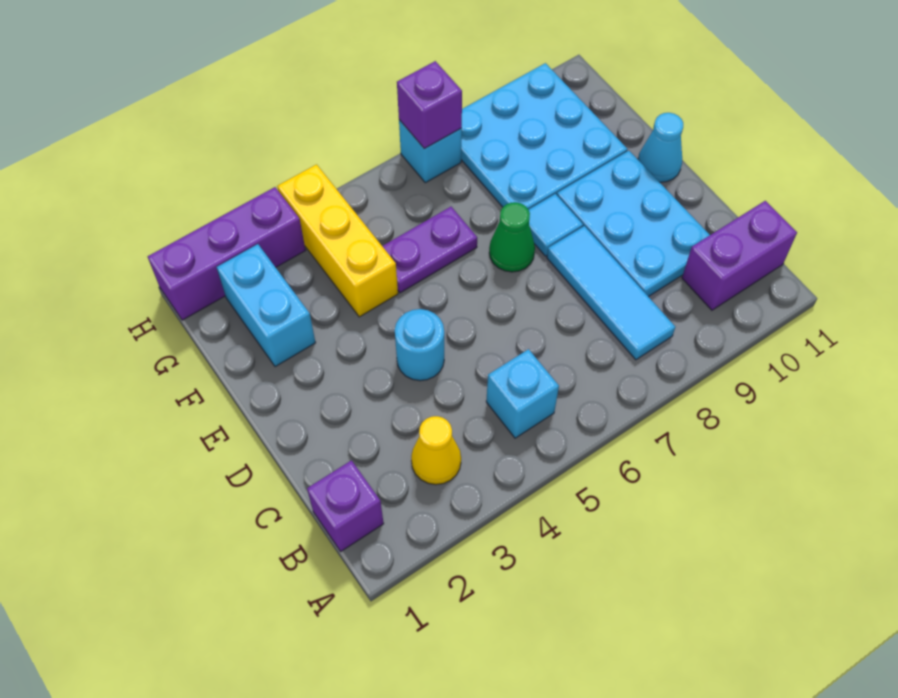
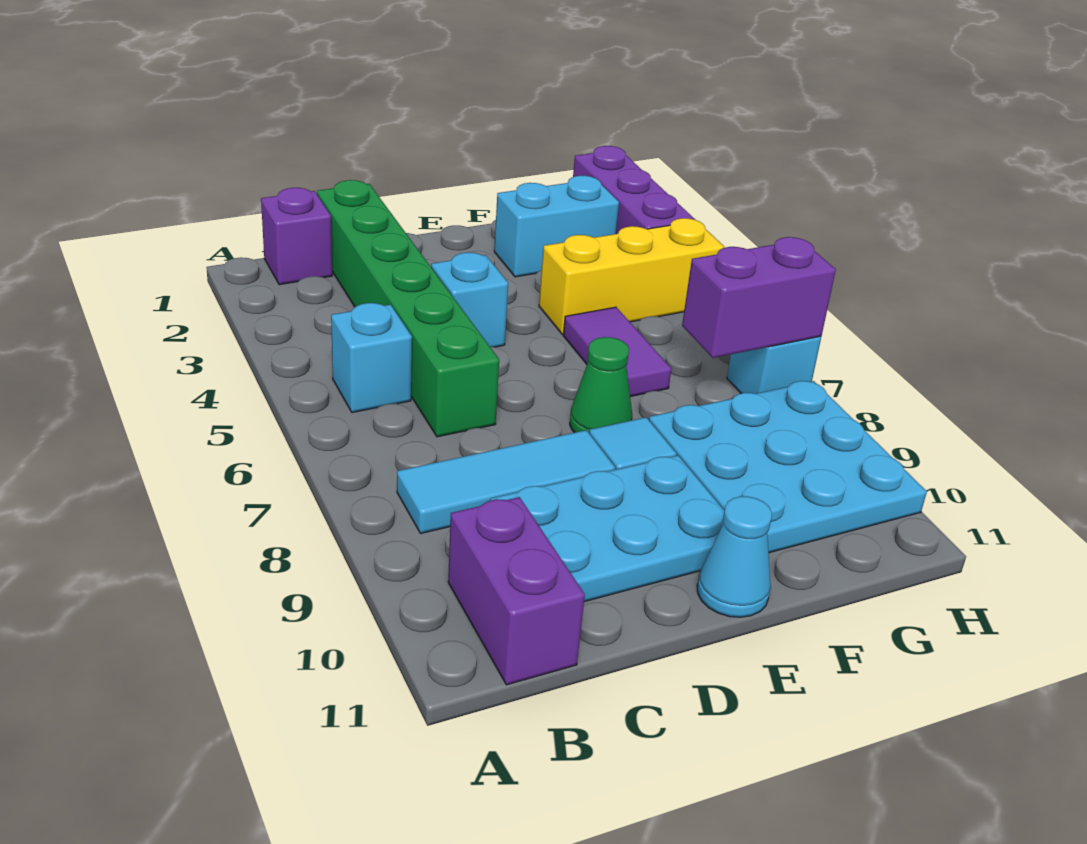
yellow cone B3 level 1 -> none
none -> green brick C1:C6 level 1
cyan round brick D4 level 1 -> cyan brick D4 level 1
purple plate F5:F6 level 1 -> purple tile F5:F6 level 1
purple brick H7 level 2 -> purple brick G7:H7 level 2

